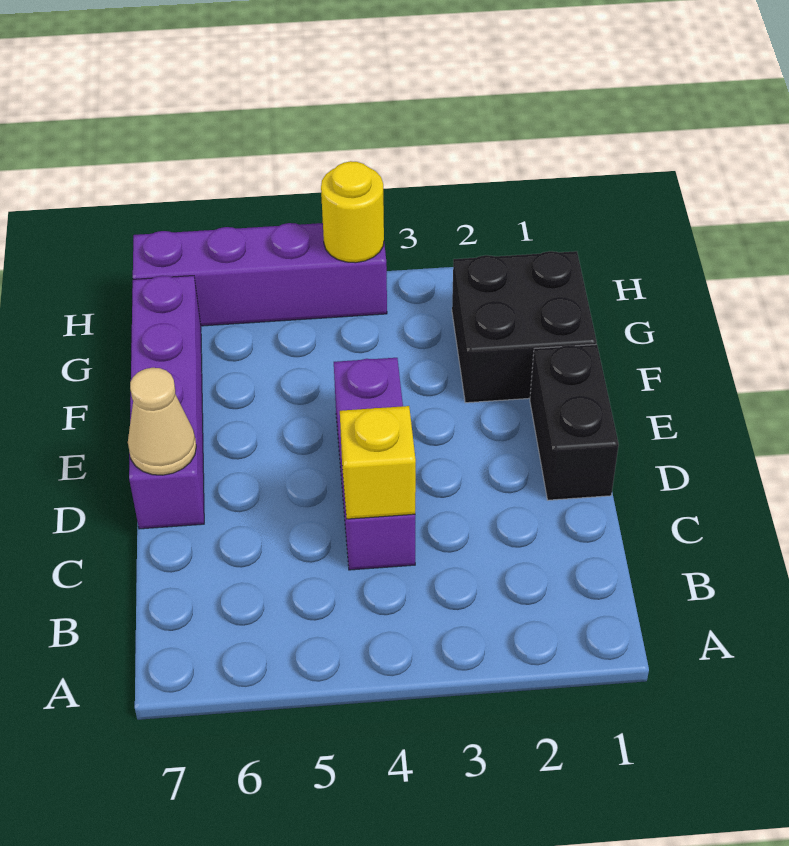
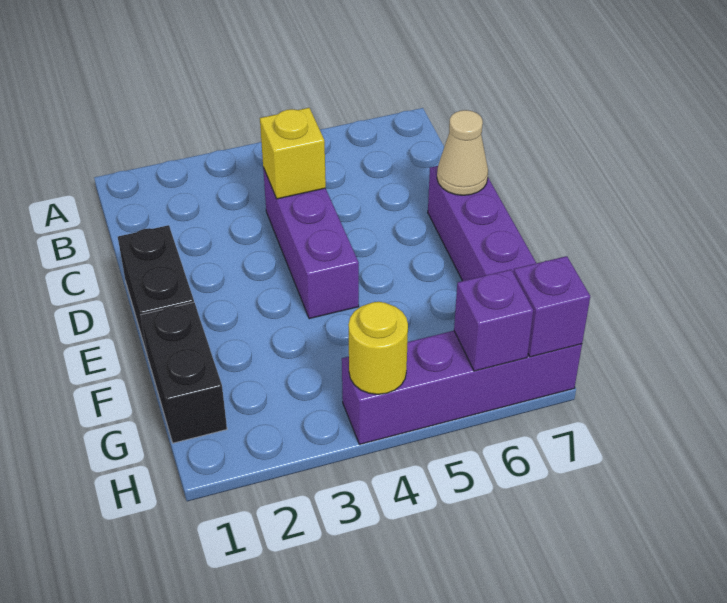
black brick F1:G2 level 1 -> black brick F1:G1 level 1
none -> purple brick H6 level 2
none -> purple brick H7 level 2

